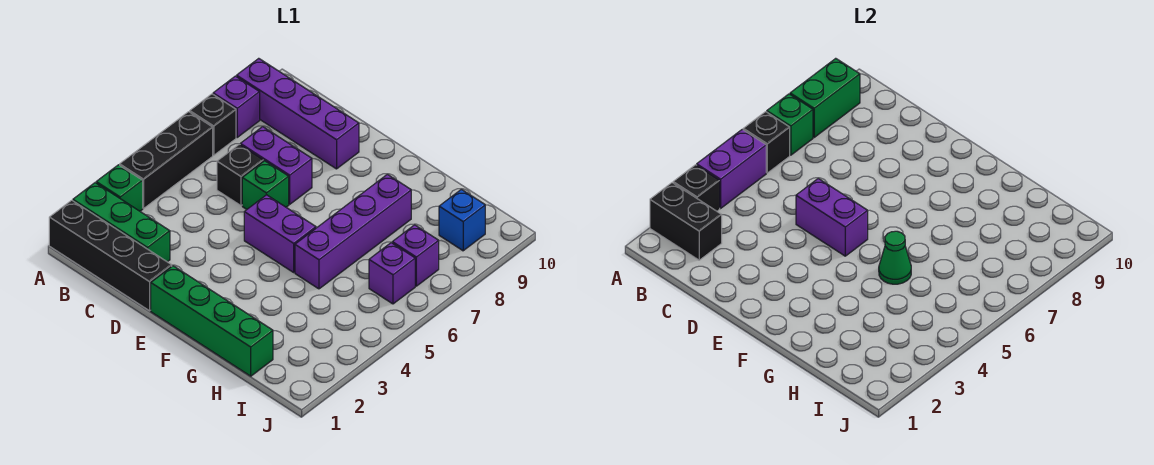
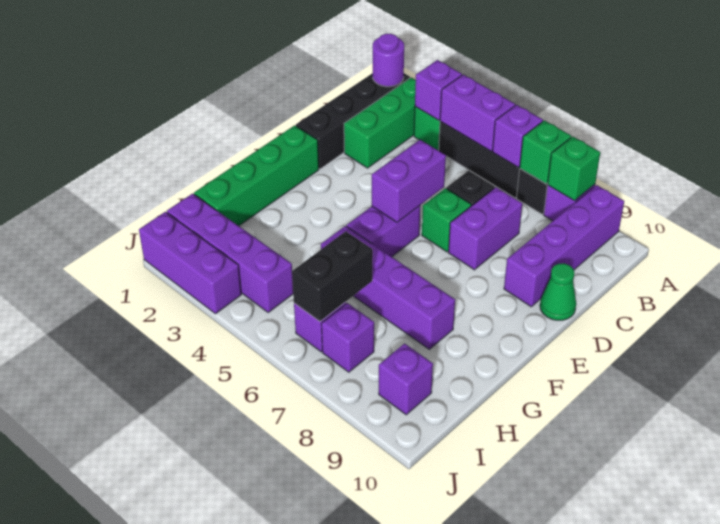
none -> purple round brick A1 level 2
black brick A2:B2 level 2 -> black brick H6:I6 level 2
black brick A3 level 2 -> purple brick A3 level 2
black brick A6 level 2 -> purple brick A6 level 2
green brick A8:A9 level 2 -> green brick A8 level 2
green cone G5 level 2 -> green cone D10 level 1
none -> purple brick I1:I4 level 1
blue brick I9 level 1 -> purple brick I9 level 1
none -> purple brick J1:J3 level 1

